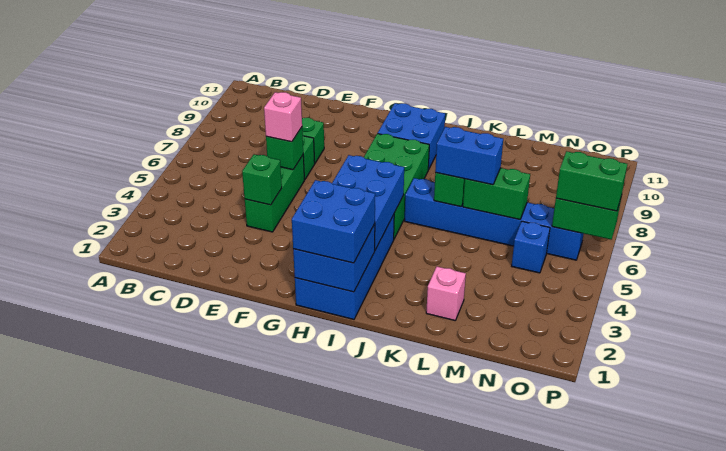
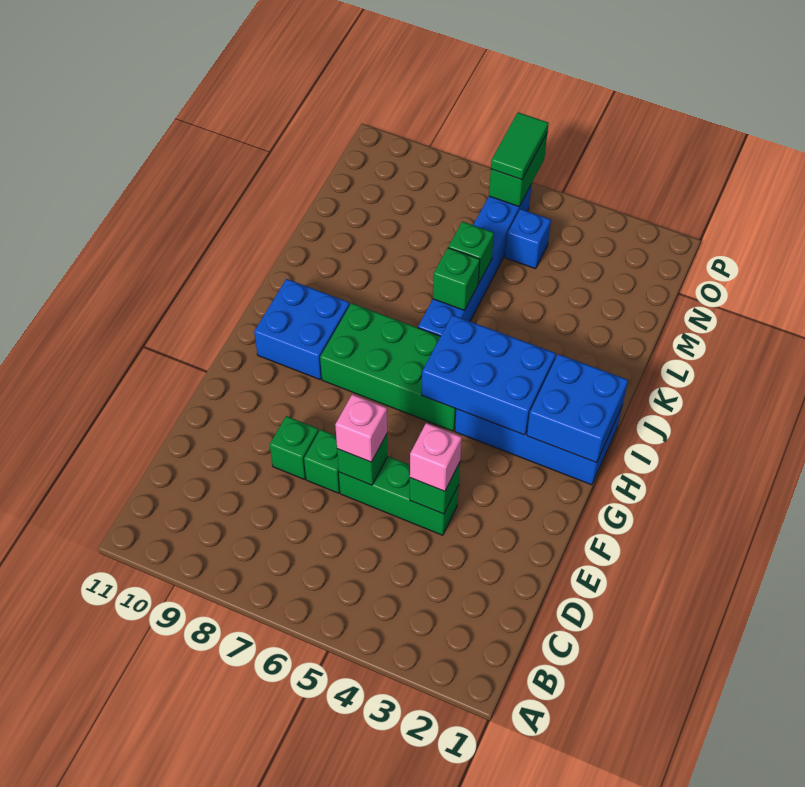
blue brick H1:I2 level 3 -> none
blue brick K6:L6 level 3 -> none
pink brick L2 level 1 -> pink brick E4 level 3
green brick L6:M6 level 2 -> green brick L6 level 2
green brick O6:P6 level 3 -> green tile O6:P6 level 3

